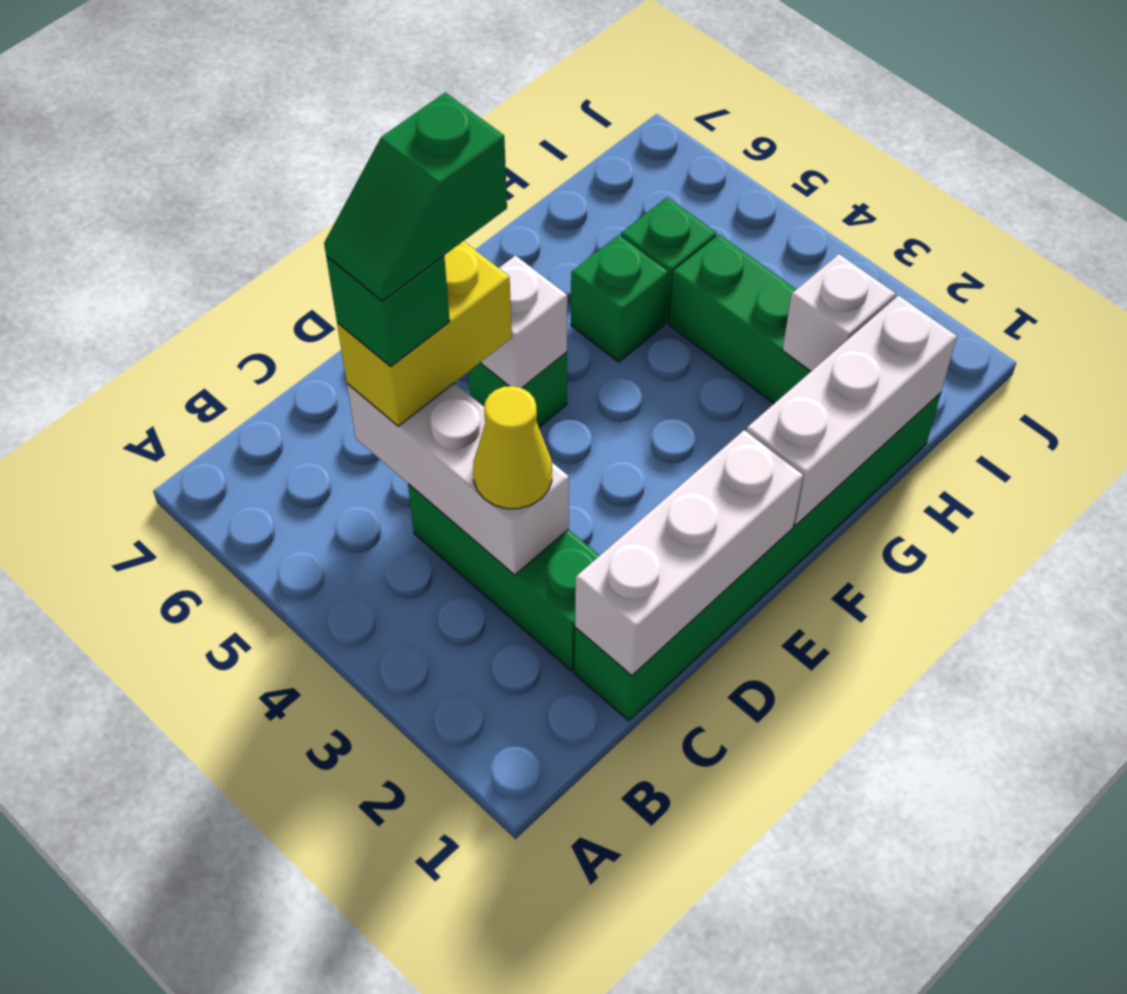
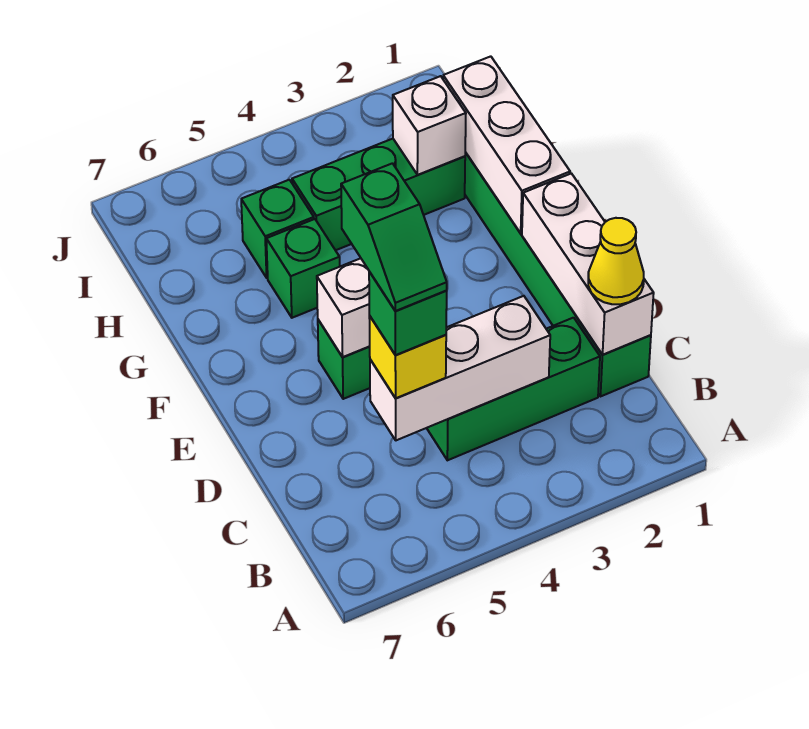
yellow cone C3 level 3 -> yellow cone C1 level 3
yellow brick C5:D5 level 3 -> yellow brick C5 level 3

